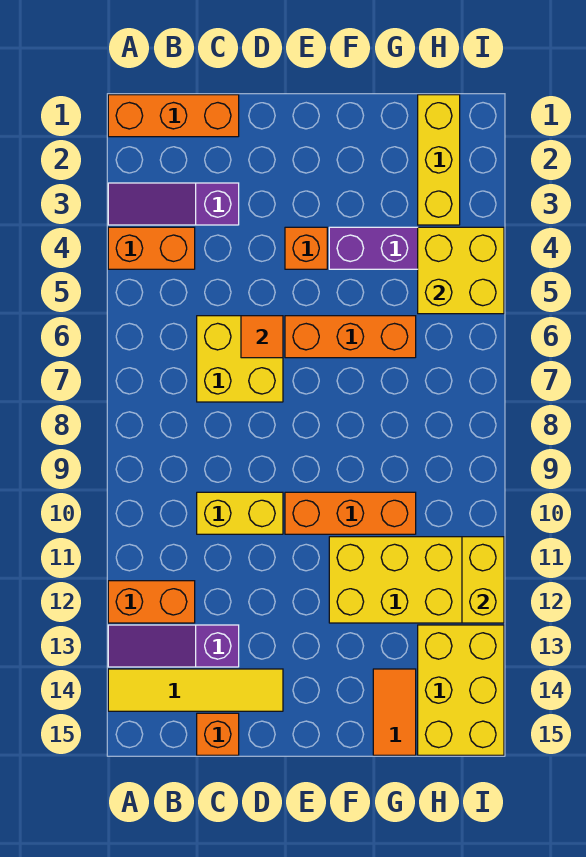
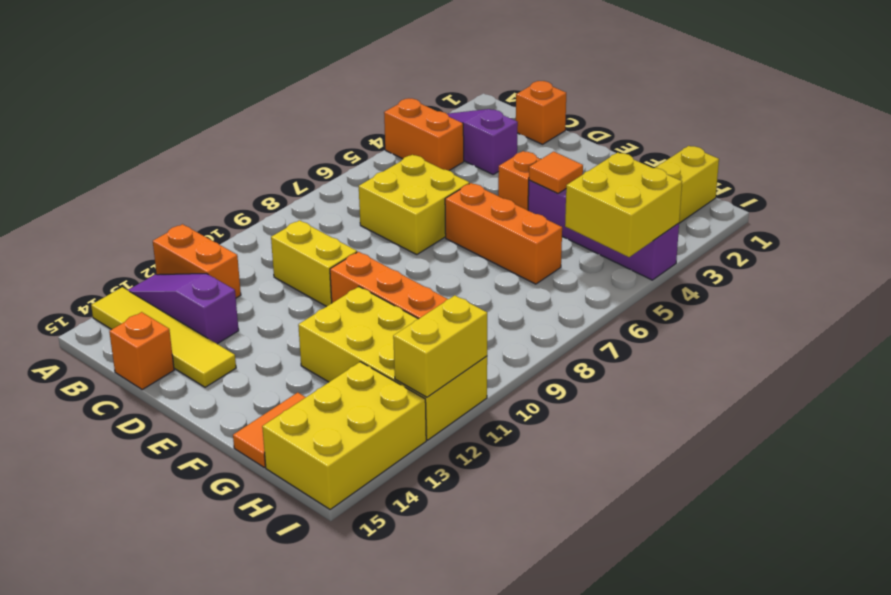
orange brick A1:C1 level 1 -> orange brick C1 level 1
orange tile D6 level 2 -> orange tile F4 level 2

